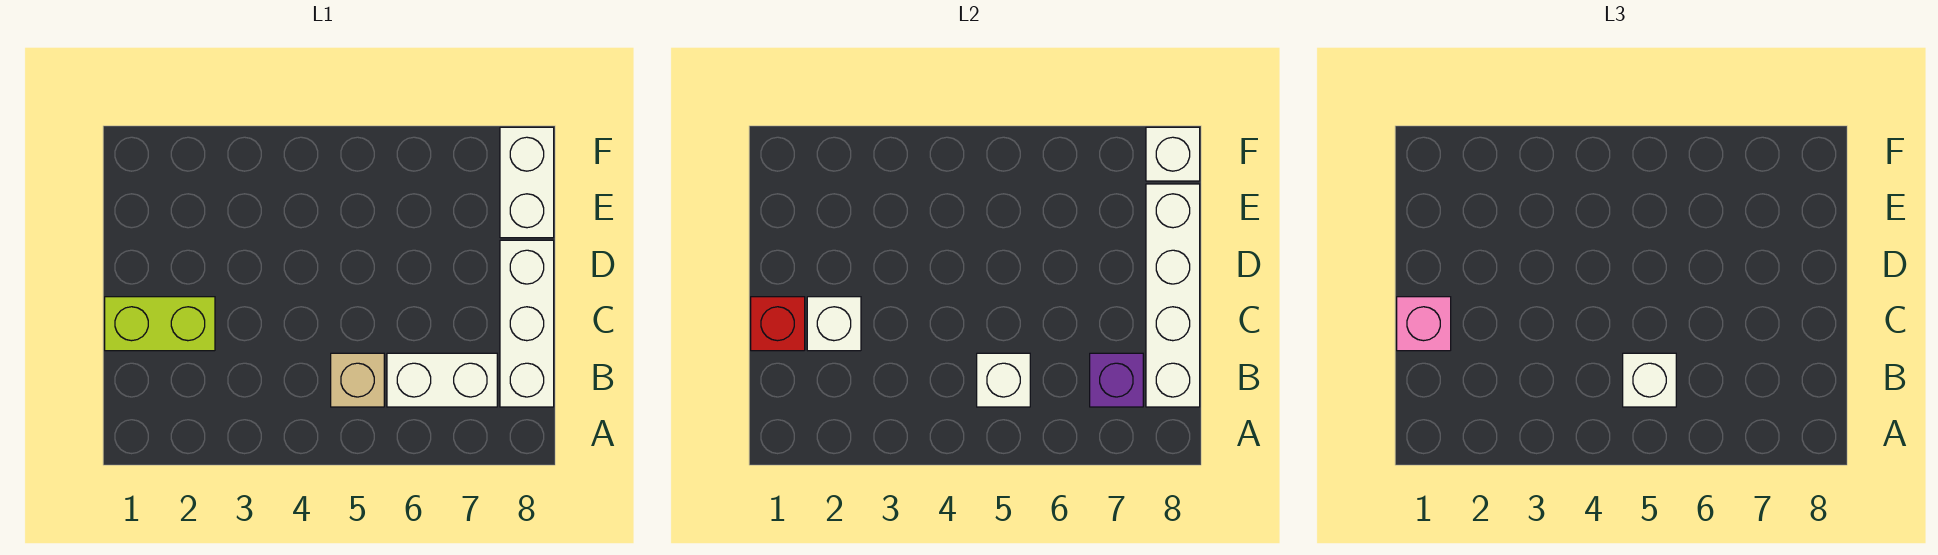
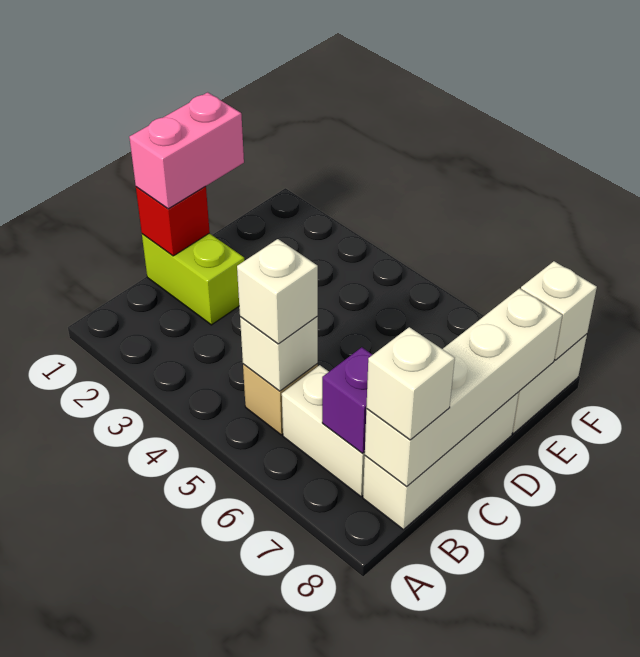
pink brick C1 level 3 -> pink brick C1:D1 level 3
white brick C2 level 2 -> white brick B8 level 3

